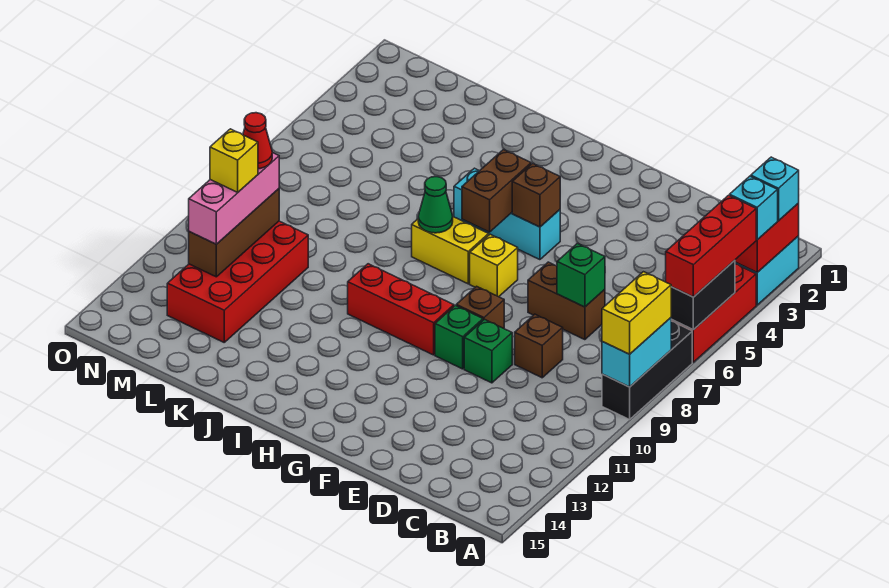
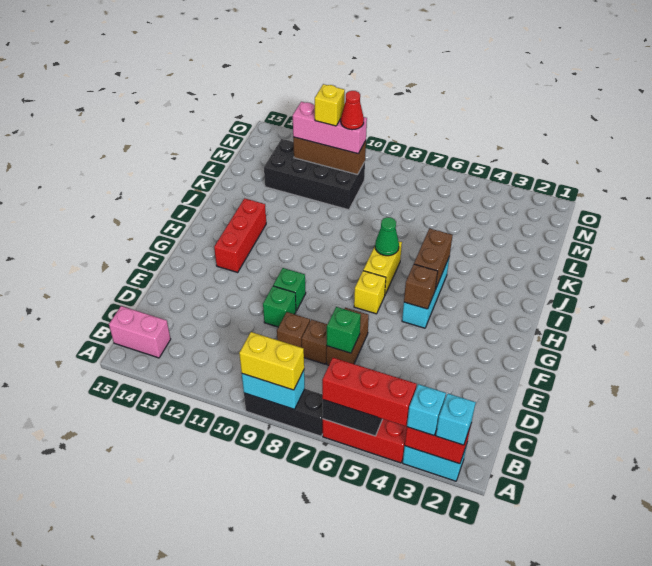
none -> pink brick B14:B15 level 1
brown brick F9 level 1 -> brown brick D8 level 1
red brick G10:I10 level 1 -> red brick G13:I13 level 1
brown brick H5:H6 level 2 -> brown brick H5:I5 level 2
red brick L10:M13 level 1 -> black brick L10:M13 level 1

